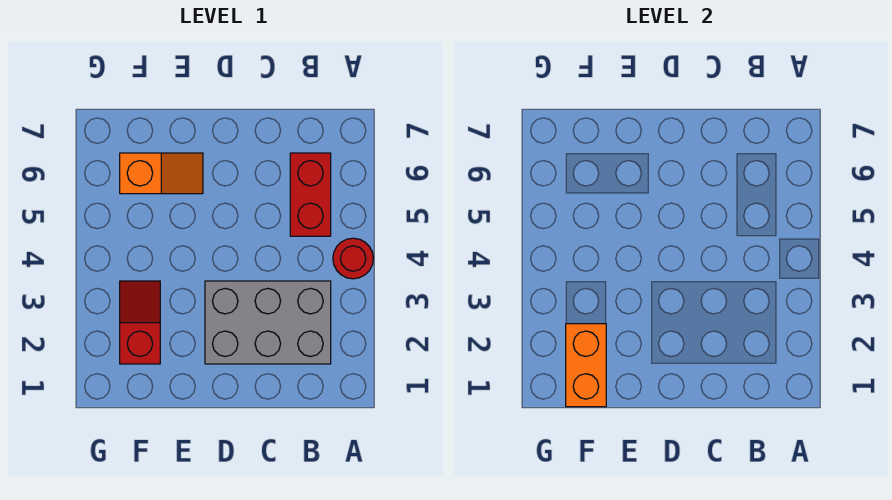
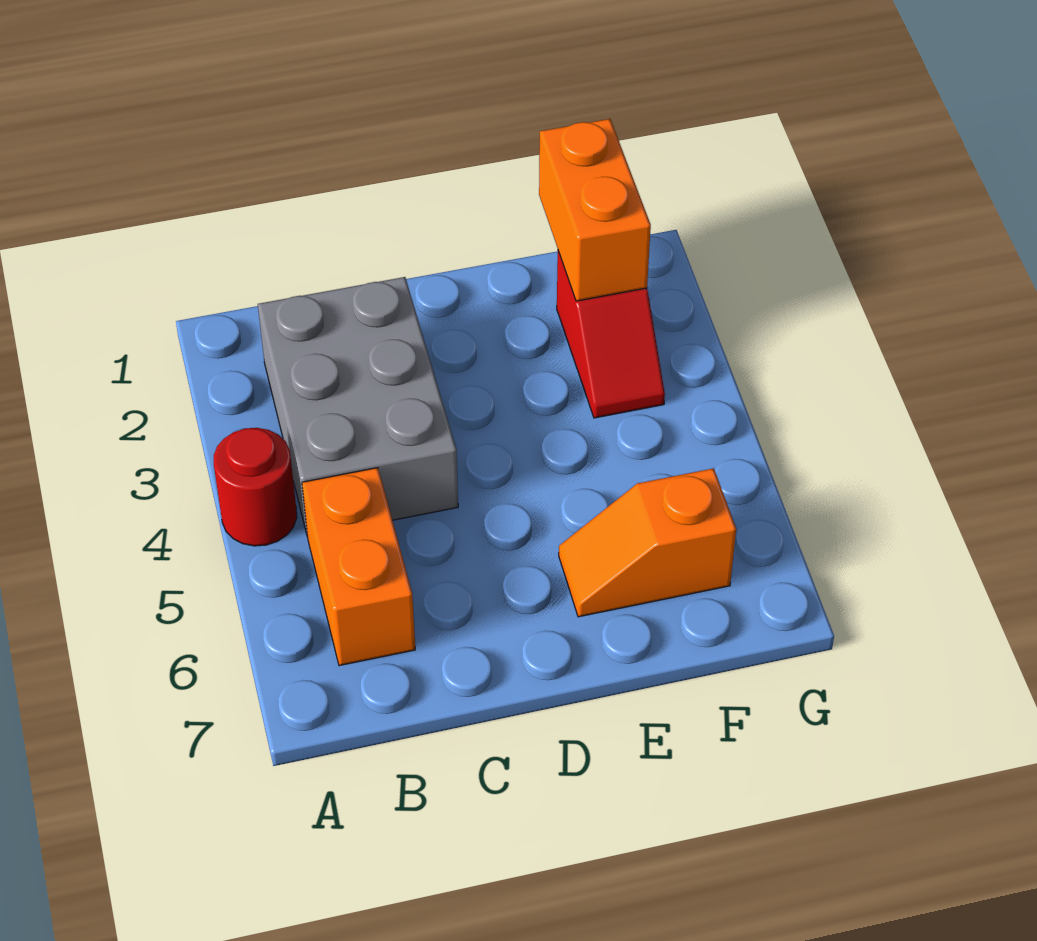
grey brick B2:D3 level 1 -> grey brick B2:C4 level 1
red brick B5:B6 level 1 -> orange brick B5:B6 level 1

